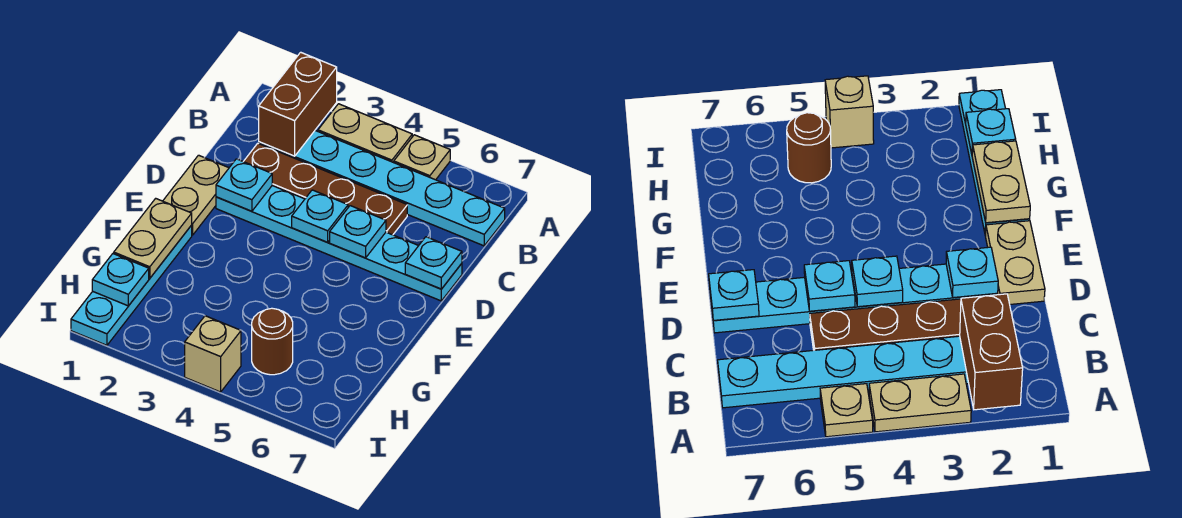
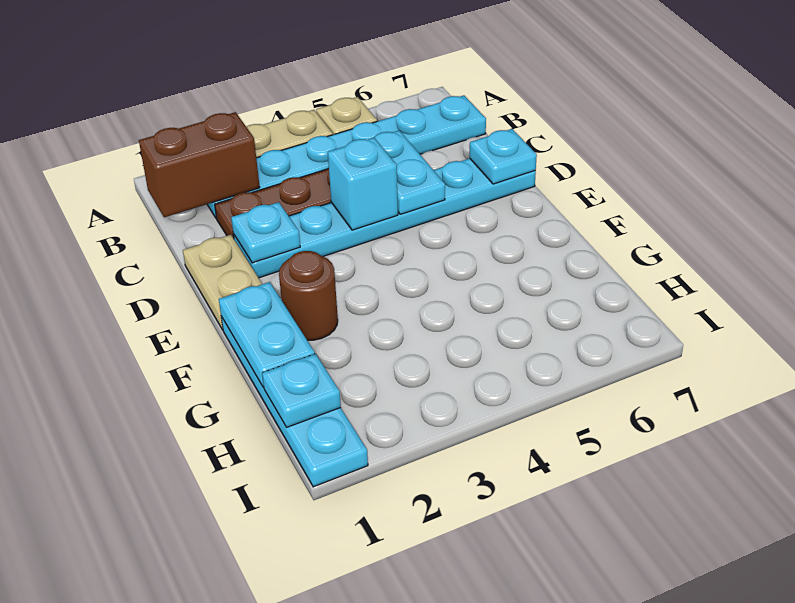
brown brick A2:B2 level 2 -> brown brick B1:B2 level 2
cyan plate D4 level 2 -> cyan brick D4 level 2
cyan plate D5 level 2 -> cyan plate C5:D5 level 2
tan plate F1:G1 level 2 -> cyan plate F1:G1 level 2
brown round brick H5 level 1 -> brown round brick F2 level 1
tan brick I4 level 1 -> none

